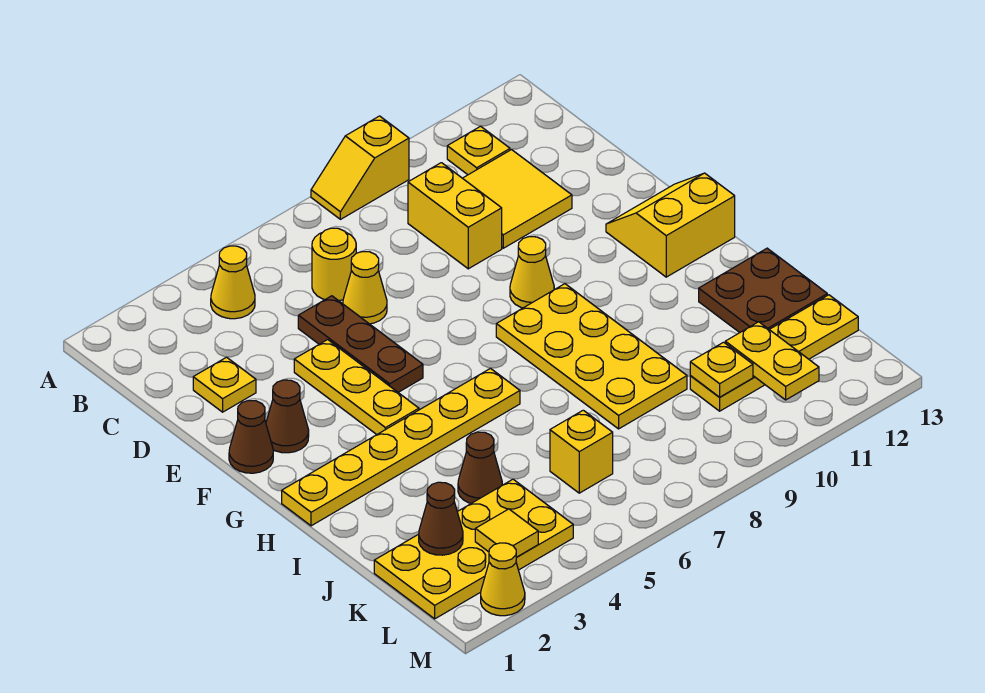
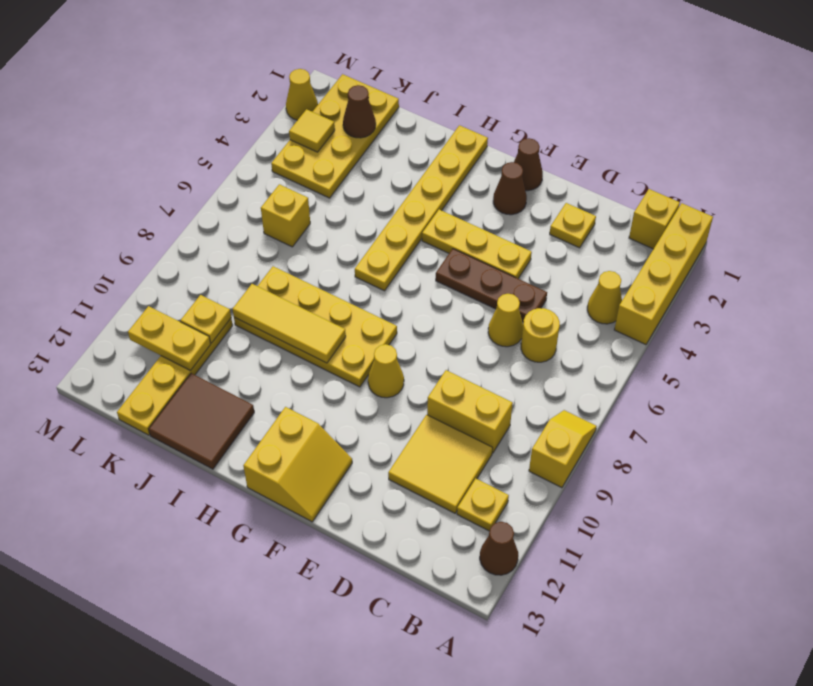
none -> yellow brick A1:A4 level 1
none -> yellow brick B1 level 1
none -> yellow tile H9:J9 level 2
brown plate I12:J13 level 1 -> brown tile I12:J13 level 1
brown cone J4 level 1 -> brown cone A12 level 1

